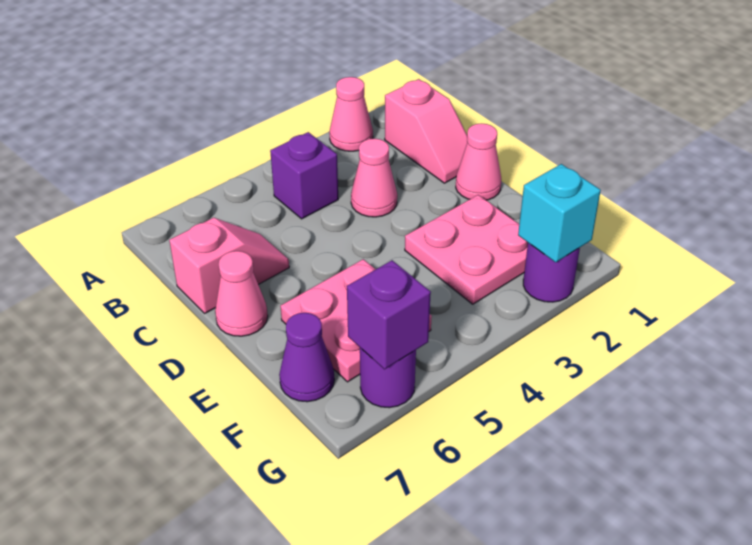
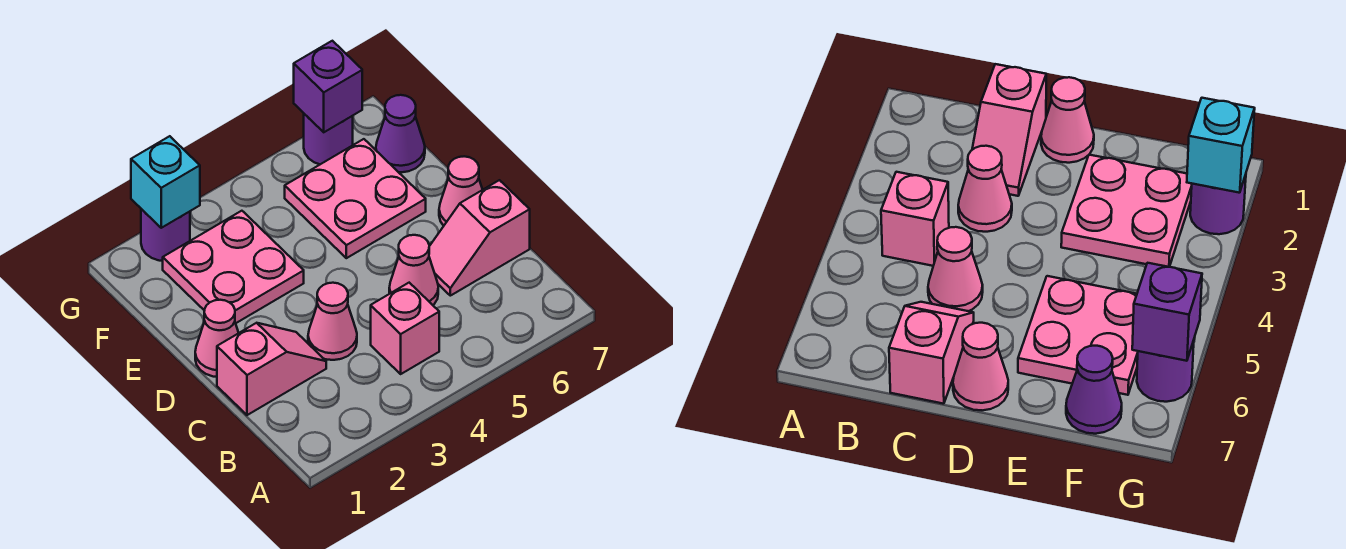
pink cone A2 level 1 -> pink cone C5 level 1
pink slope B1:C1 level 1 top B -> pink slope C1:C2 level 1 top 1
purple brick B4 level 1 -> pink brick B4 level 1

